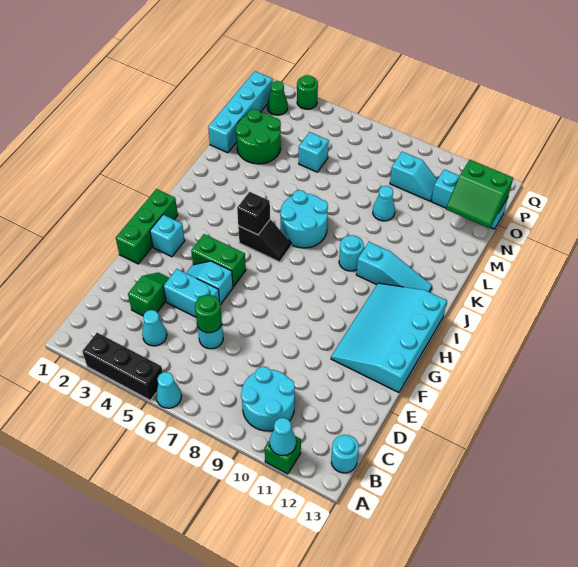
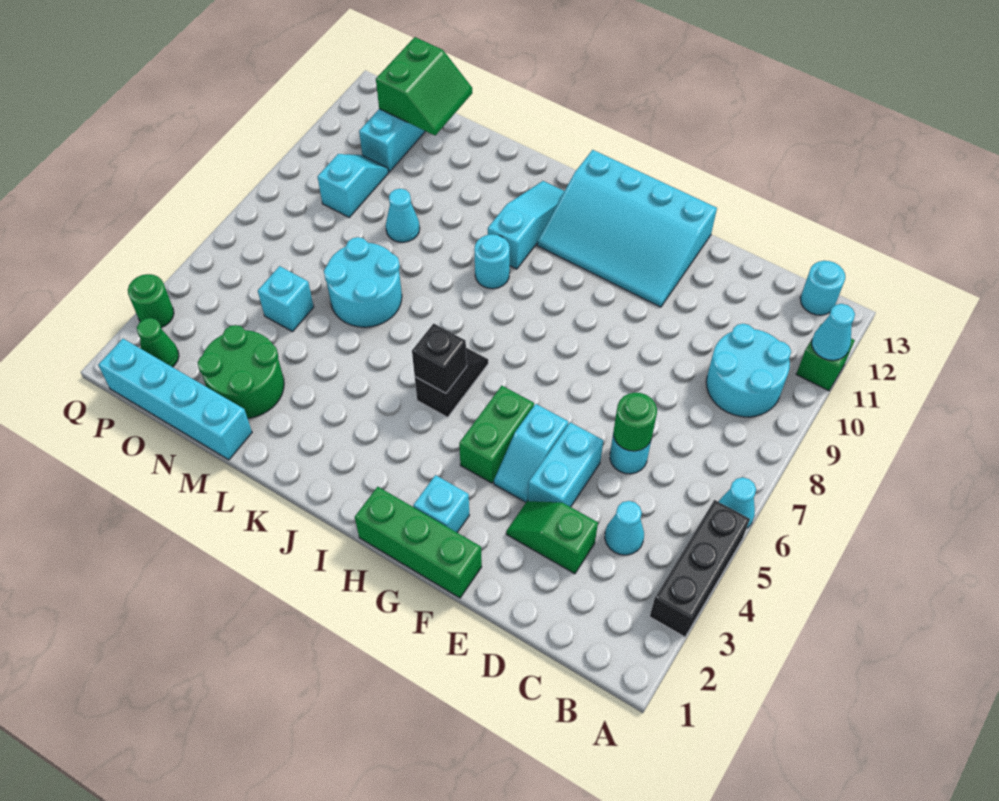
cyan round brick J6:K7 level 1 -> cyan round brick L6:M7 level 1

